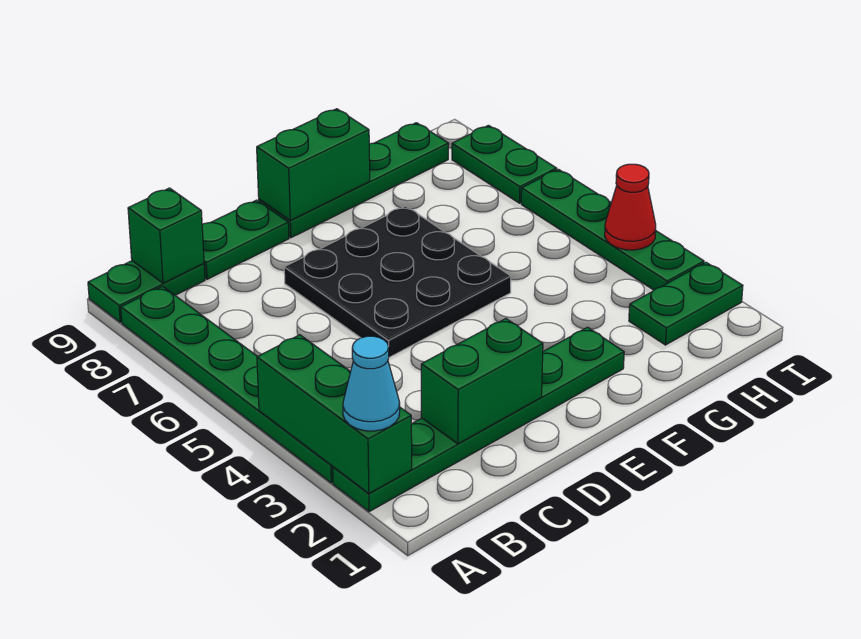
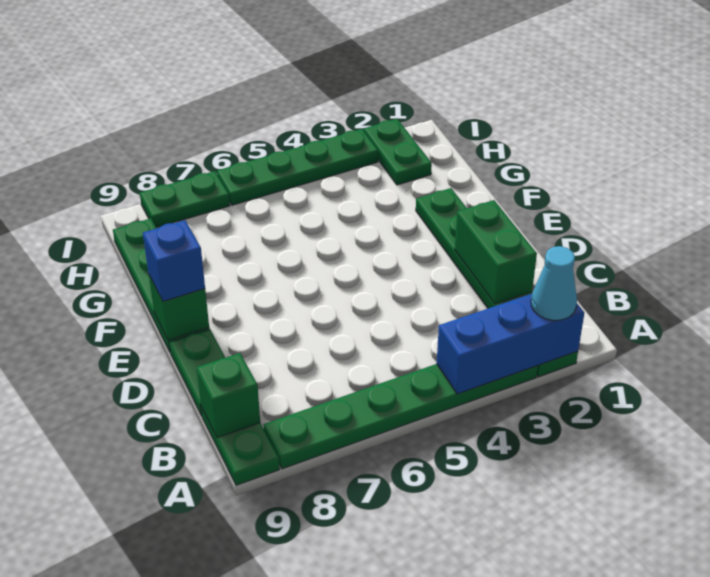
green brick A2:A4 level 2 -> blue brick A2:A4 level 2
black plate D5:F7 level 1 -> none
green brick E9:F9 level 2 -> green brick E9 level 2
none -> blue brick E9 level 3
red cone I4 level 2 -> none

